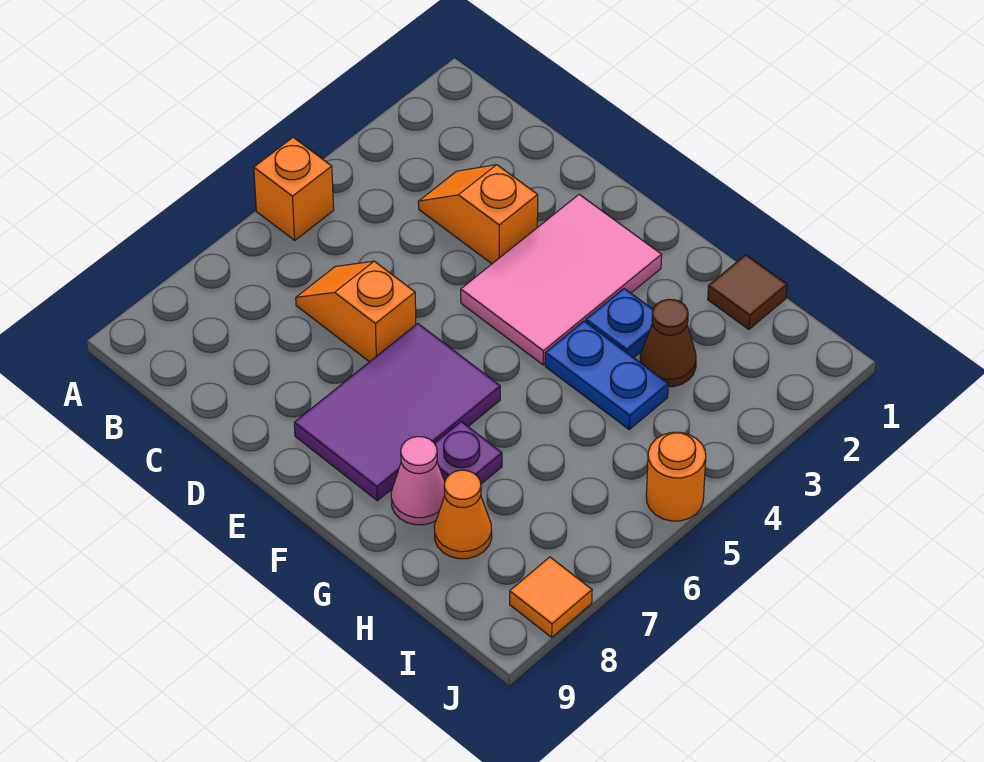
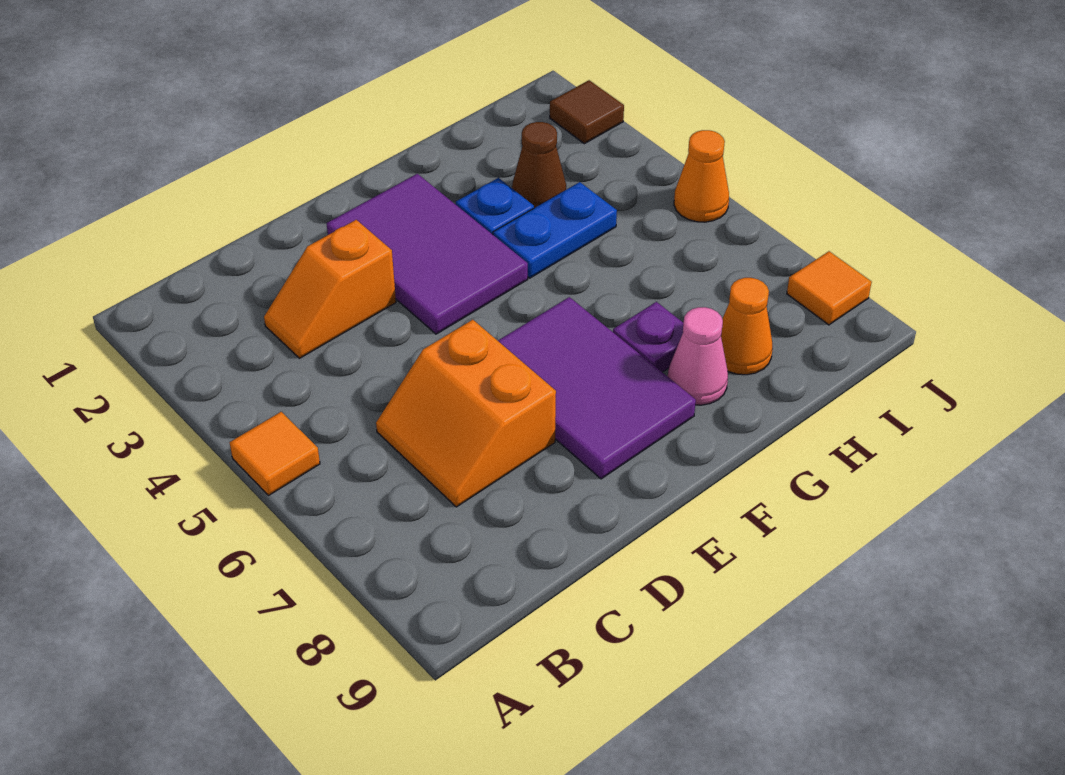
orange brick A5 level 1 -> orange tile A5 level 1
orange slope C6:D6 level 1 top D -> orange slope C6:D7 level 1 top D
pink tile E2:F4 level 1 -> purple tile E2:F4 level 1
brown tile H1 level 1 -> brown tile J2 level 1
orange round brick J5 level 1 -> orange cone J5 level 1

